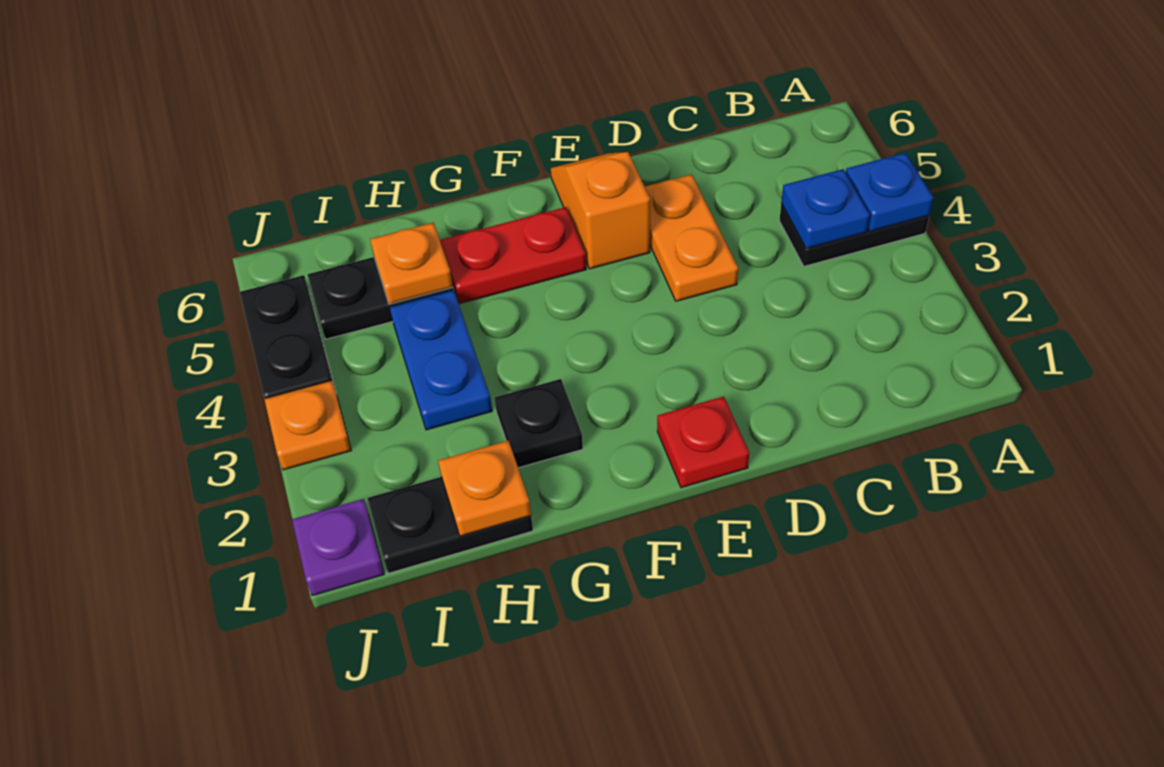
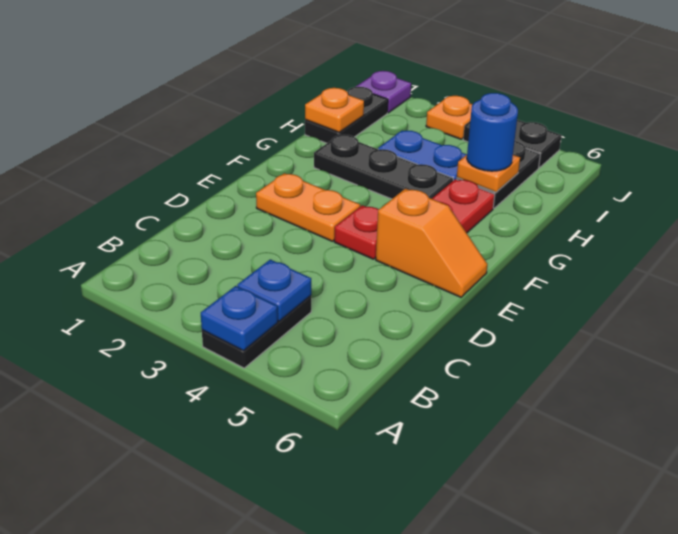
orange plate D4:D5 level 1 -> orange plate E2:E3 level 1
red plate E1 level 1 -> red plate E4 level 1
black plate G2 level 1 -> black plate G2:G4 level 1
none -> blue round brick H5 level 3

